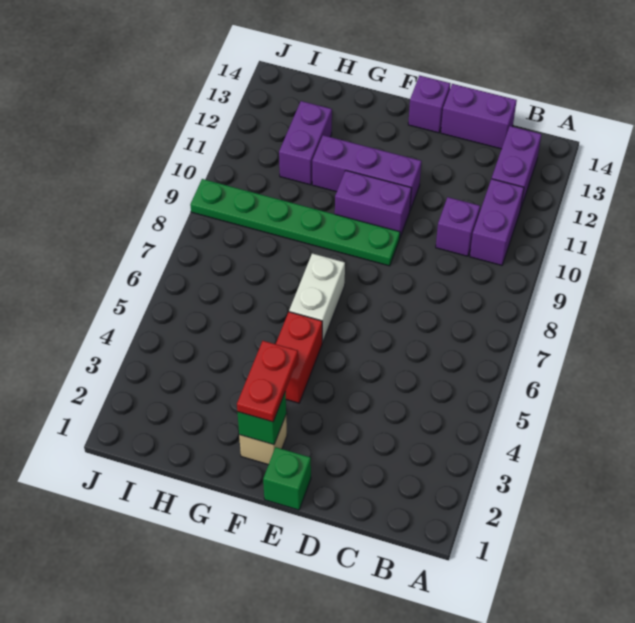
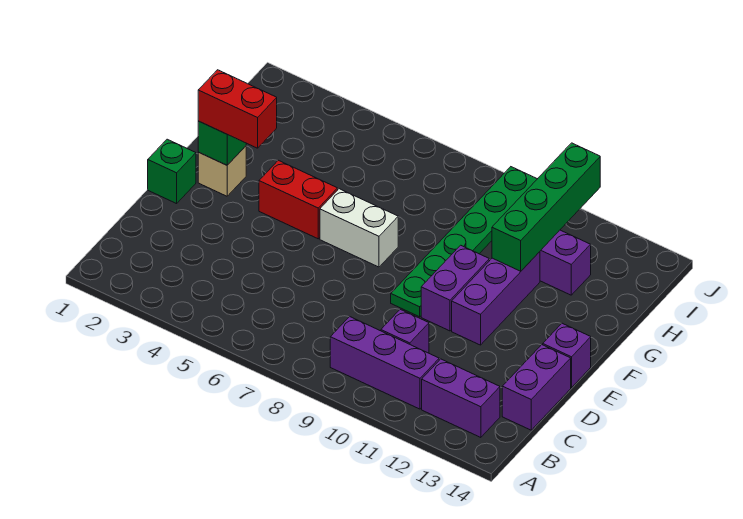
purple brick B10:B11 level 1 -> purple brick B9:B11 level 1
red plate F2:F3 level 3 -> red brick F2:F3 level 3
none -> green brick G11:J11 level 2

